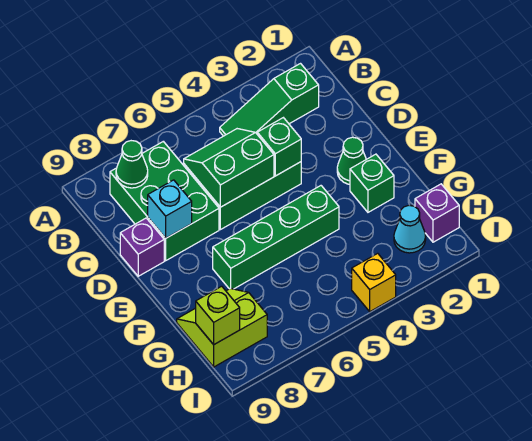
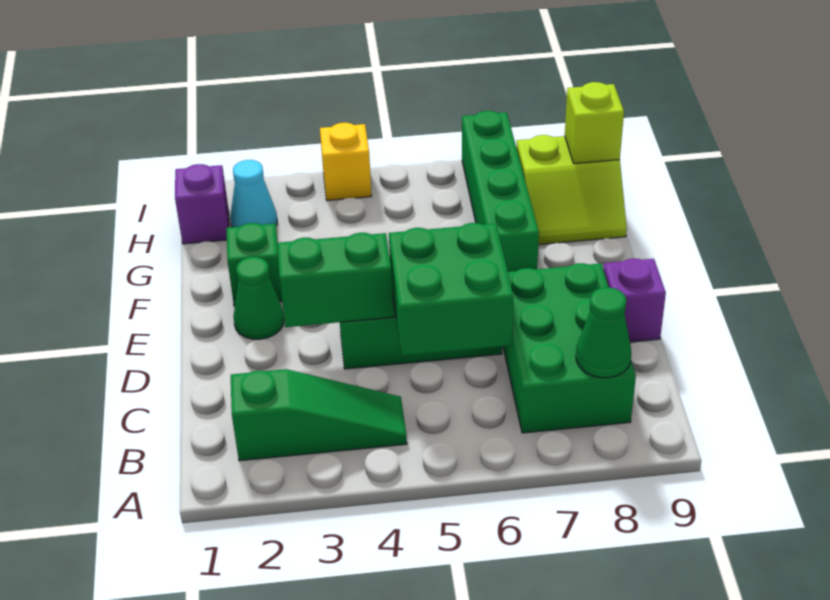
green slope C5:D6 level 2 top D -> green brick C5:D6 level 2
green brick D4 level 2 -> green brick D3:D4 level 2
cyan brick D8 level 2 -> none
green brick F4:F7 level 1 -> green brick F7:I7 level 1

